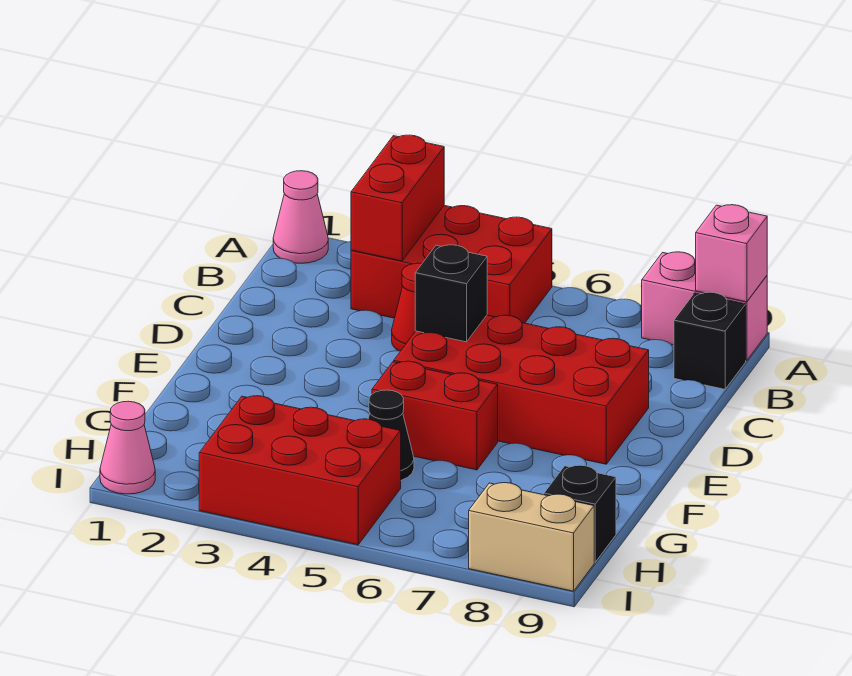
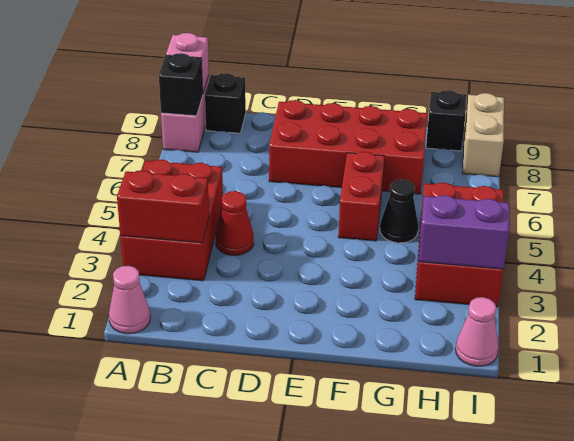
red brick D5:E8 level 1 -> red brick D7:G8 level 1
black brick D5 level 2 -> black brick A8 level 2
none -> purple brick H3:I3 level 2

